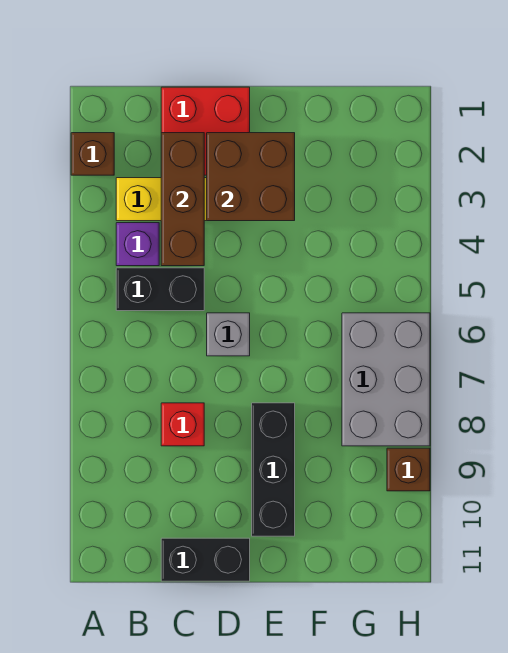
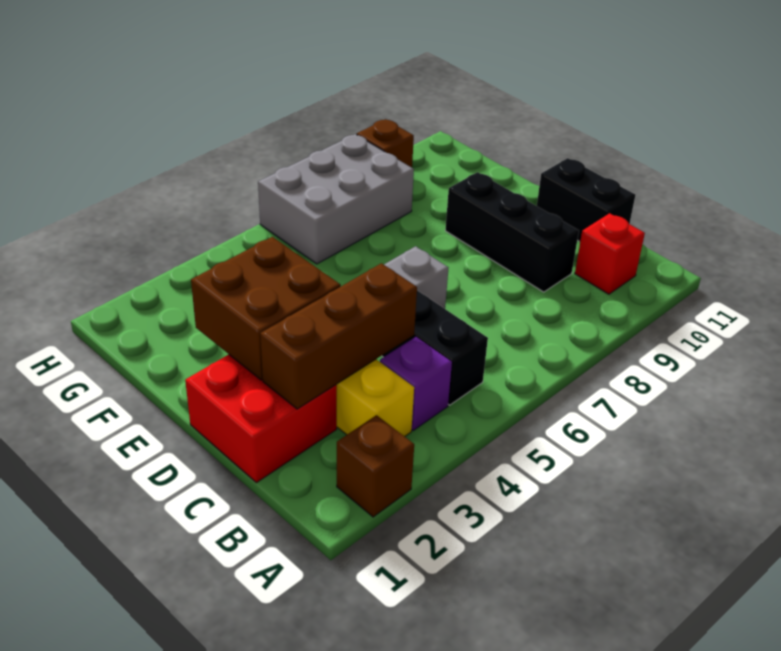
red brick C8 level 1 -> red brick B10 level 1
black brick E8:E10 level 1 -> black brick C9:E9 level 1

